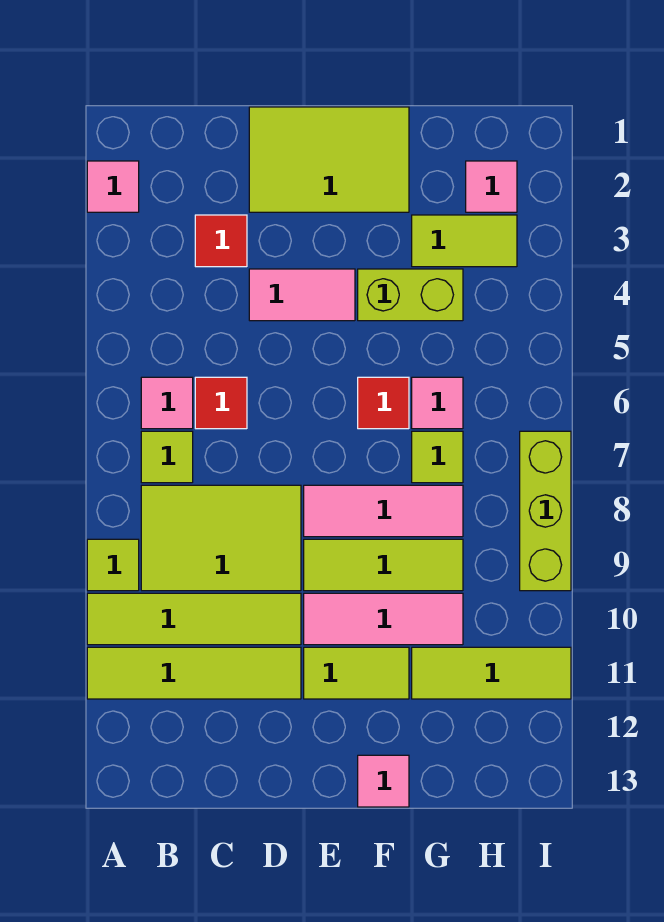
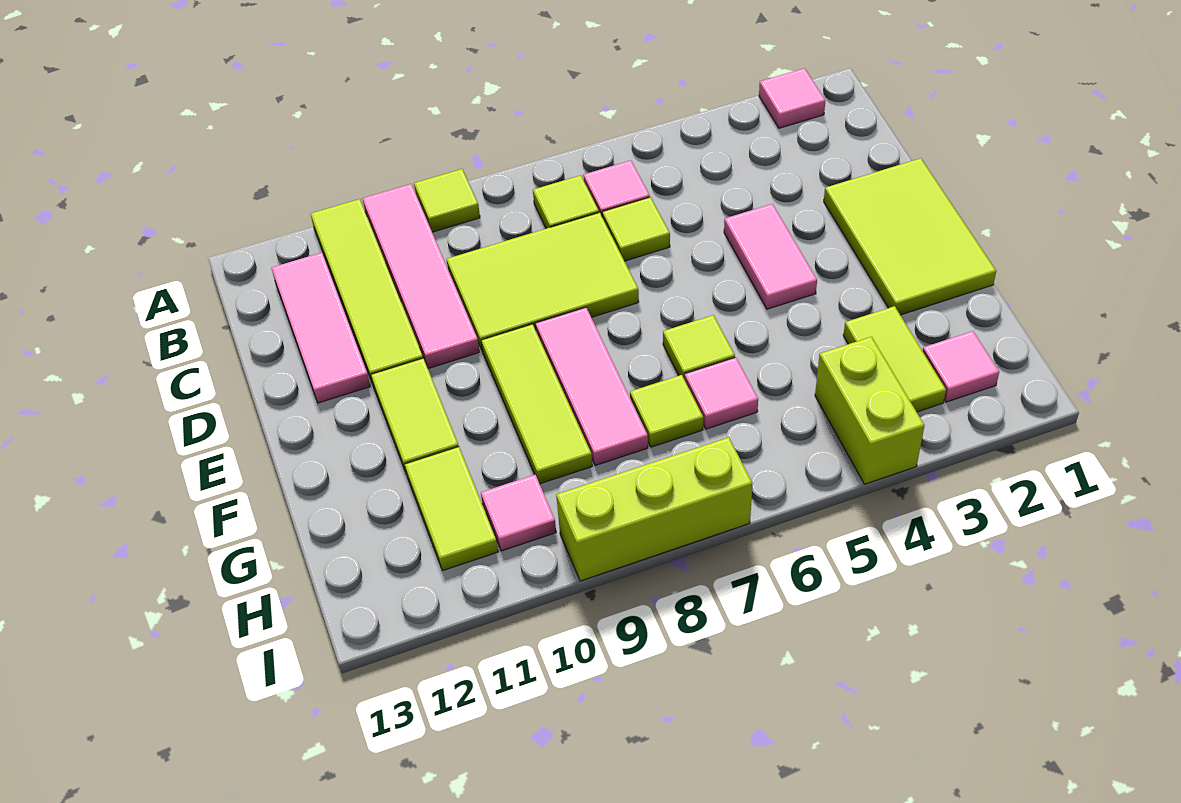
lime tile A10:D10 level 1 -> pink tile A10:D10 level 1
lime tile B8:D9 level 1 -> lime tile C7:D9 level 1
red tile C3 level 1 -> none
red tile C6 level 1 -> lime tile C6 level 1
pink tile E10:G10 level 1 -> pink tile B12:D12 level 1
lime brick F4:G4 level 1 -> lime brick H4:I4 level 1
red tile F6 level 1 -> lime tile F6 level 1
pink tile F13 level 1 -> pink tile H10 level 1
lime tile G11:I11 level 1 -> lime tile G11:H11 level 1

